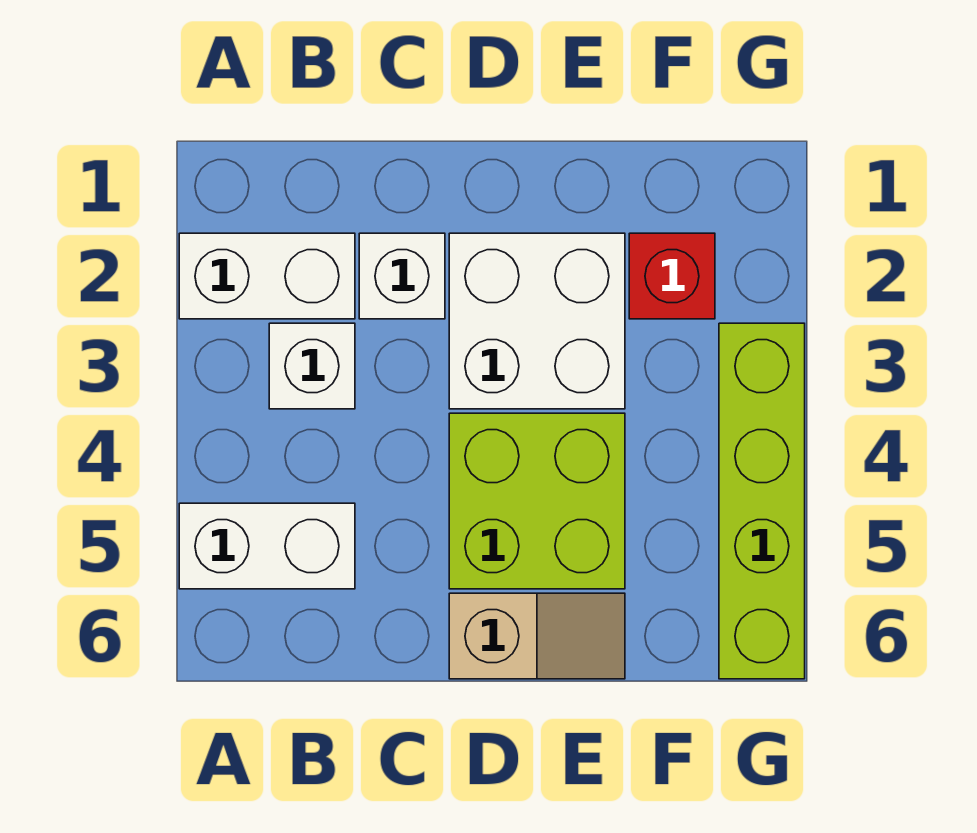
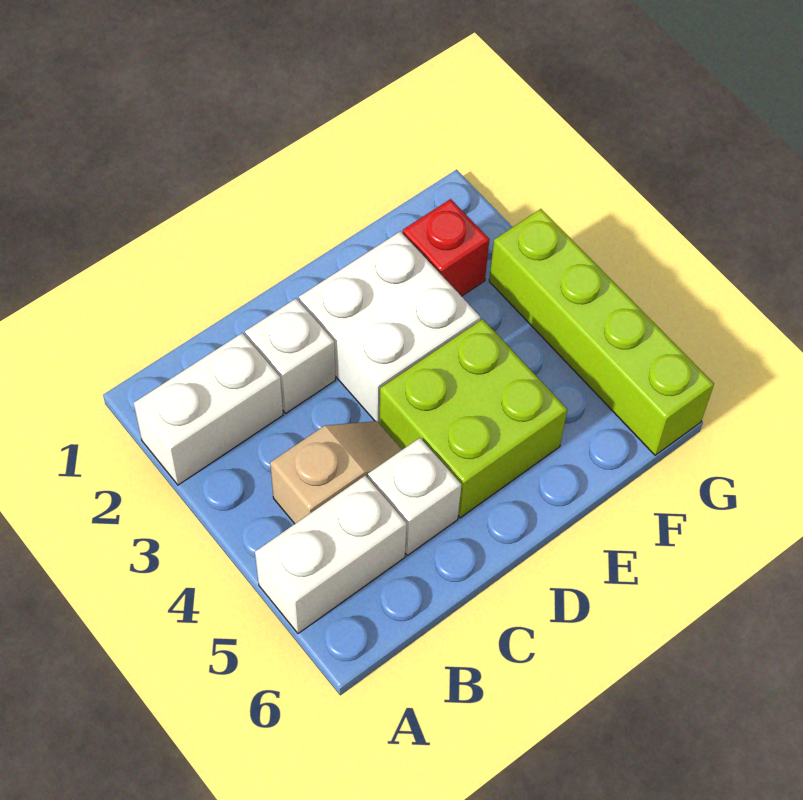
white brick B3 level 1 -> white brick C5 level 1
tan slope D6:E6 level 1 top D -> tan slope B4:C4 level 1 top B

